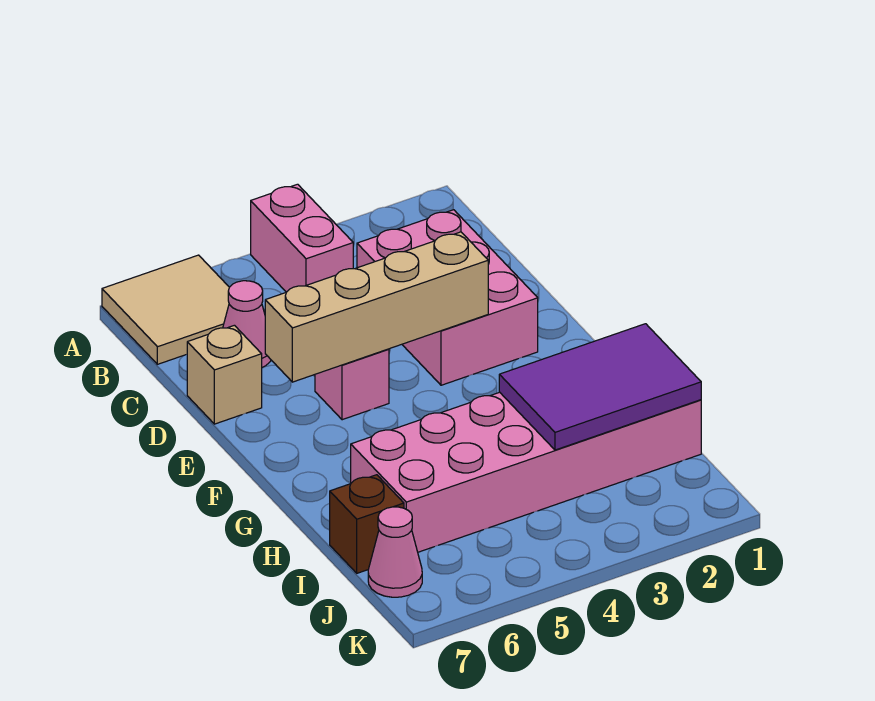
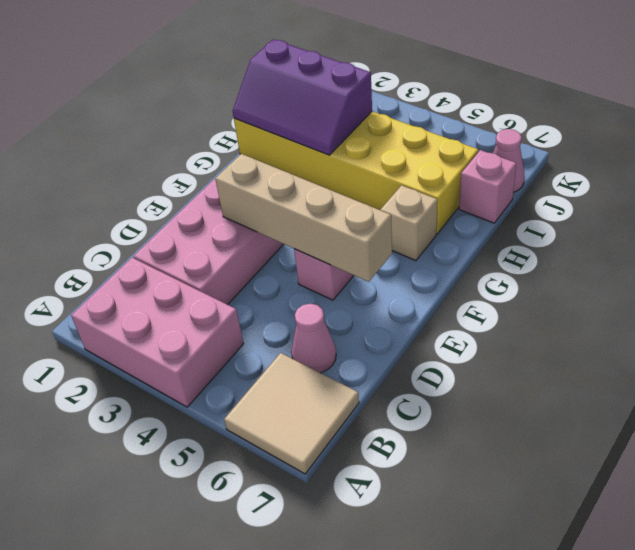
pink brick A4:B4 level 1 -> pink brick A2:B4 level 1
tan brick D7 level 1 -> tan brick G6 level 1
pink brick H1:I6 level 1 -> yellow brick H1:I6 level 1
purple tile H1:I3 level 2 -> purple slope H1:I3 level 2 top I
brown brick I7 level 1 -> pink brick I7 level 1

